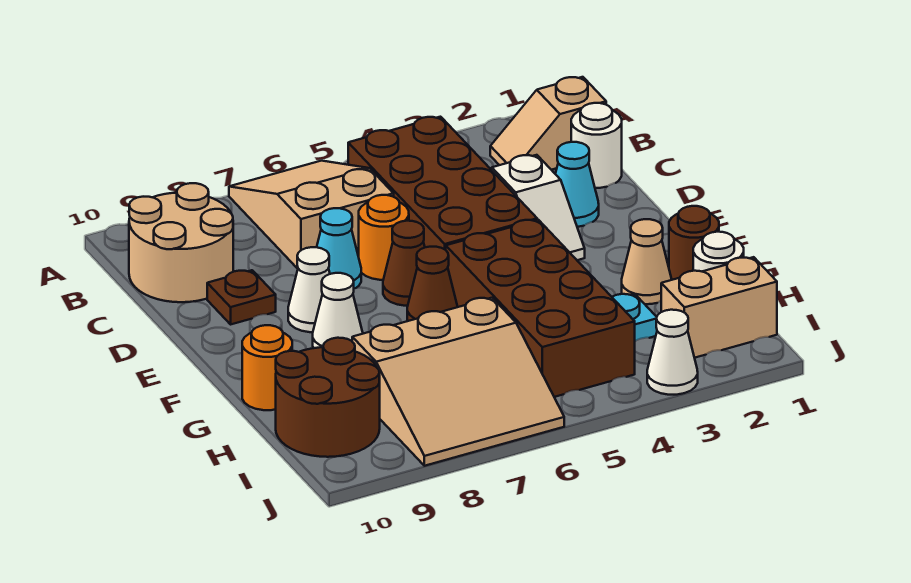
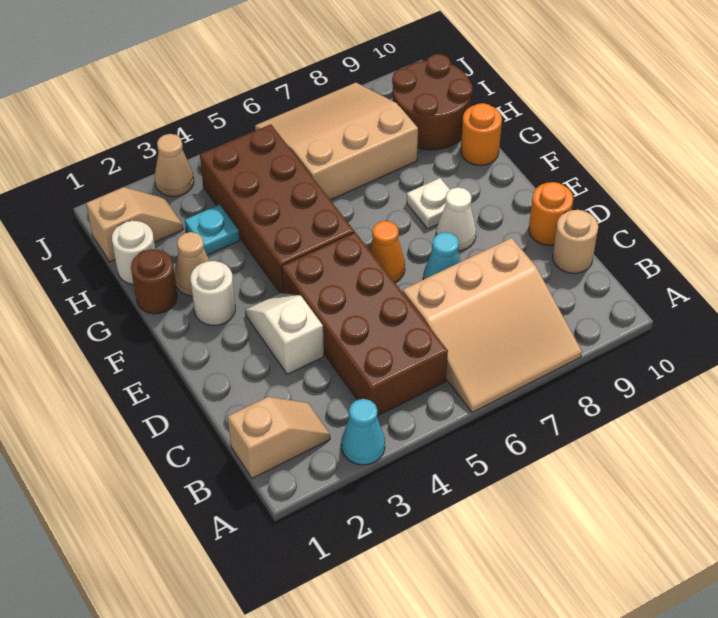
tan slope A6:C7 level 1 top C -> tan slope A6:C8 level 1 top C
tan round brick B9:C10 level 1 -> tan round brick C10 level 1
white round brick C1 level 1 -> white round brick F2 level 1
cyan cone D2 level 1 -> cyan cone A3 level 1
orange round brick D6 level 1 -> orange round brick D10 level 1
brown plate D9 level 1 -> none
brown cone E6 level 1 -> orange cone E6 level 1
brown cone F6 level 1 -> none
white cone F8 level 1 -> white plate F8 level 1
tan brick I1:I2 level 1 -> tan slope I1:I2 level 1 top 1
white cone J3 level 1 -> tan cone J3 level 1

